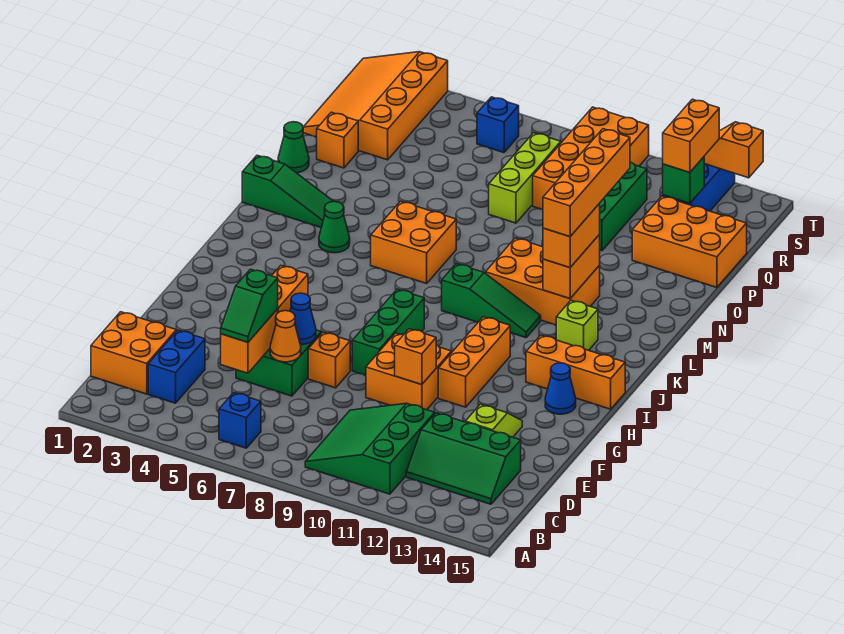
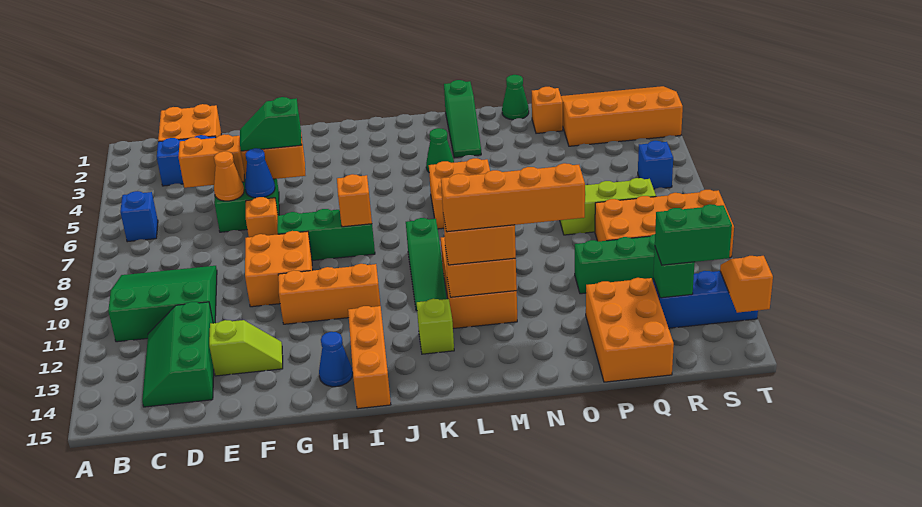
green slope D5:E5 level 3 top E -> green slope F5:G5 level 3 top G
orange brick F10 level 2 -> orange brick I8 level 2
orange brick R13:S13 level 3 -> green brick R13:S13 level 3

